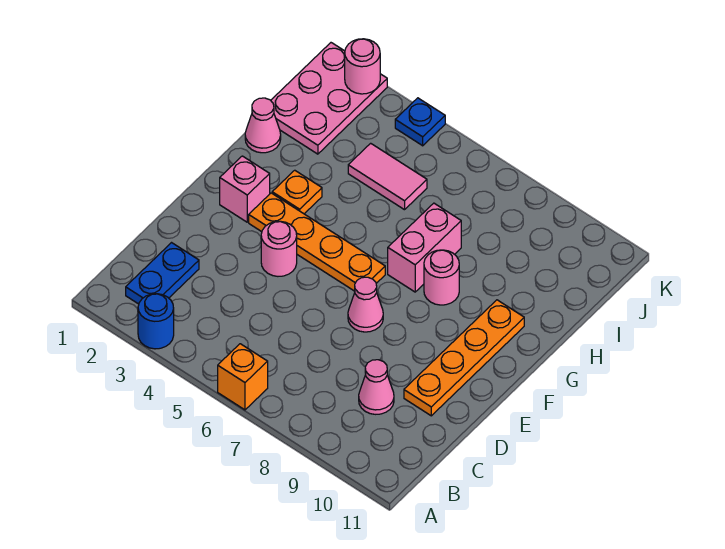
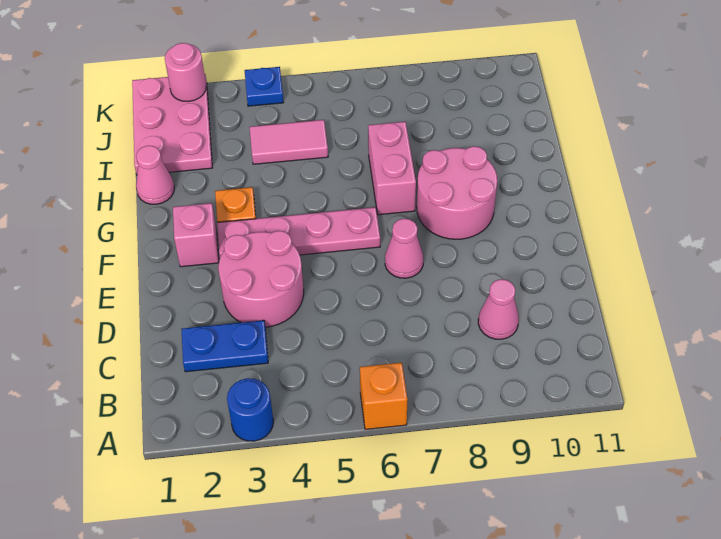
blue plate B2:C2 level 1 -> blue plate C2:C3 level 1
orange plate D10:G10 level 1 -> none
pink round brick E4 level 1 -> pink round brick D3:E4 level 1
orange plate F3:F6 level 1 -> pink plate F3:F6 level 1
pink round brick G8 level 1 -> pink round brick F8:G9 level 1

